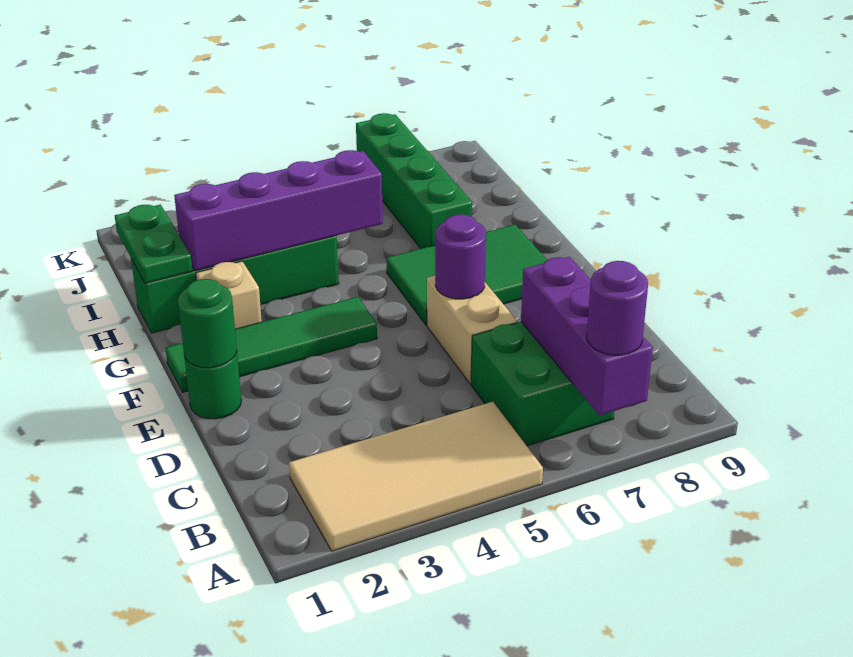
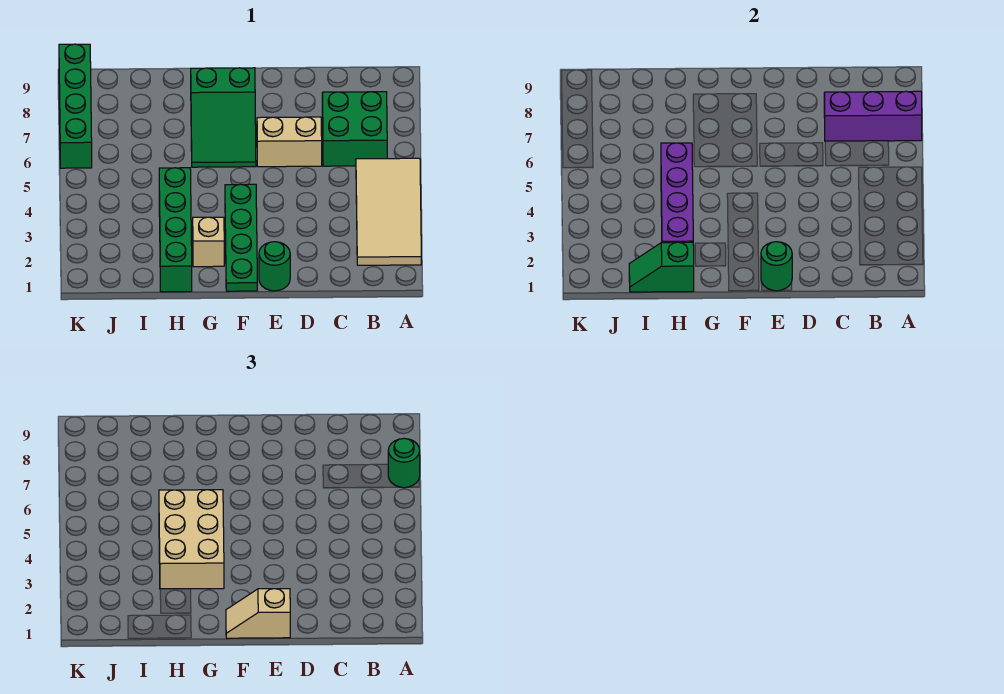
purple round brick A7 level 3 -> green round brick A7 level 3
none -> tan slope E1:F1 level 3 top E
purple round brick E6 level 2 -> none
green tile F1:F4 level 1 -> green plate F1:F4 level 1
green tile F6:G8 level 1 -> green slope F6:G8 level 1 top 8
none -> tan brick G3:H5 level 3
green plate H1:I1 level 2 -> green slope H1:I1 level 2 top H
green brick H7:K7 level 1 -> green brick K6:K9 level 1

